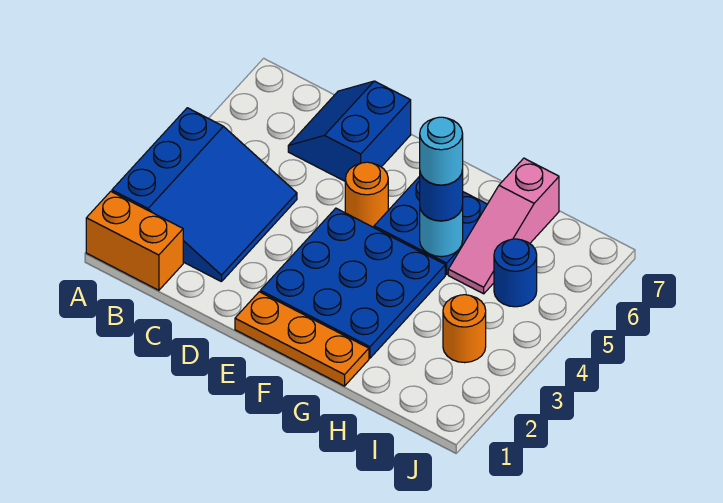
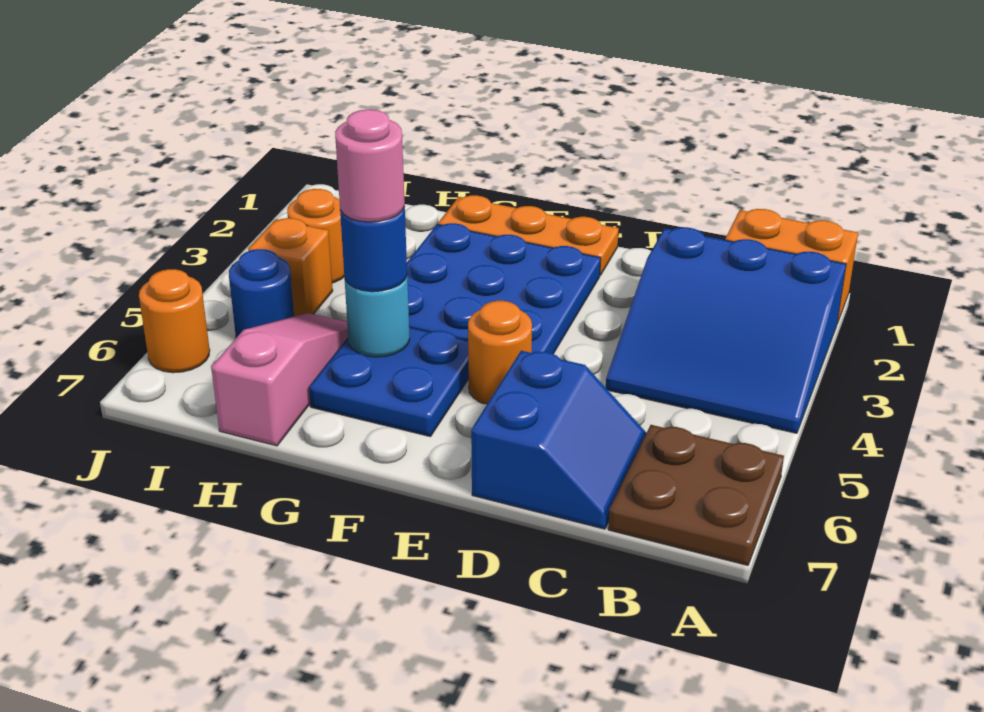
blue slope A2:C4 level 1 top A -> blue slope A2:C4 level 1 top 2
none -> brown plate A6:B7 level 1
cyan round brick G5 level 4 -> pink round brick G5 level 4
none -> orange brick I4 level 1
none -> orange round brick J6 level 1

